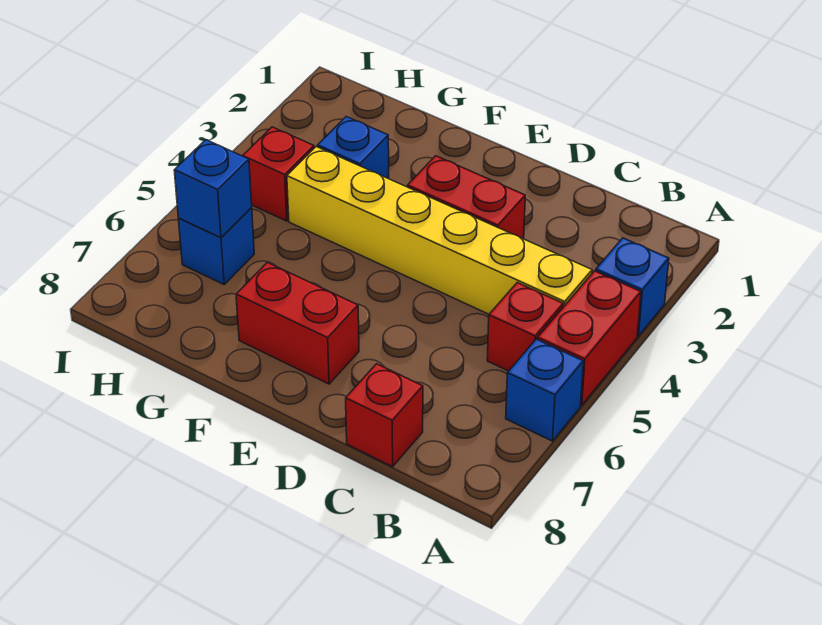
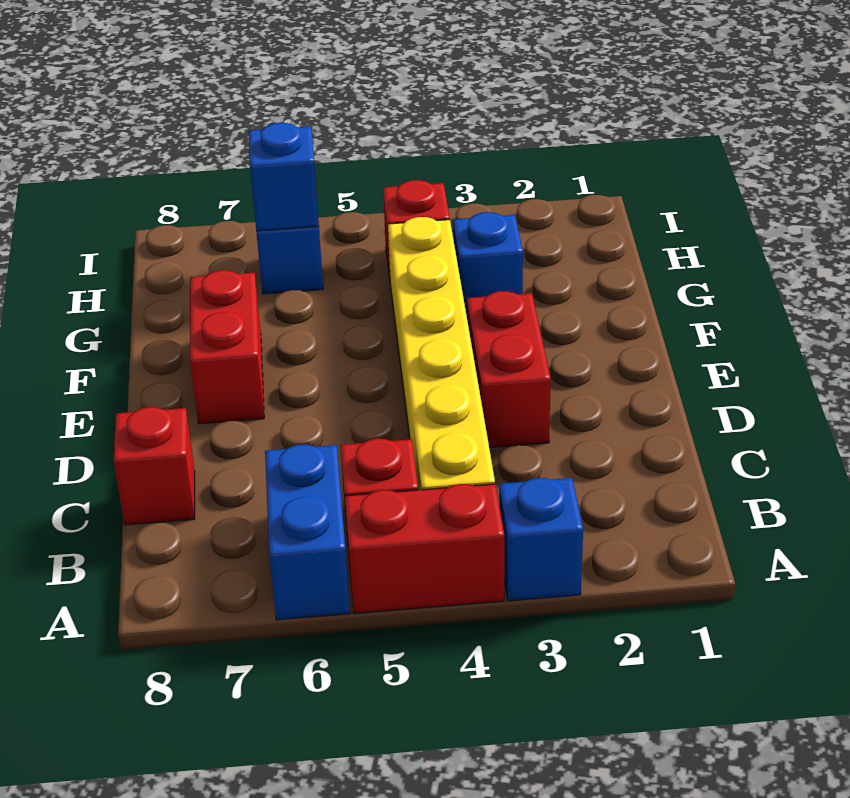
blue brick A6 level 1 -> blue brick A6:B6 level 1

